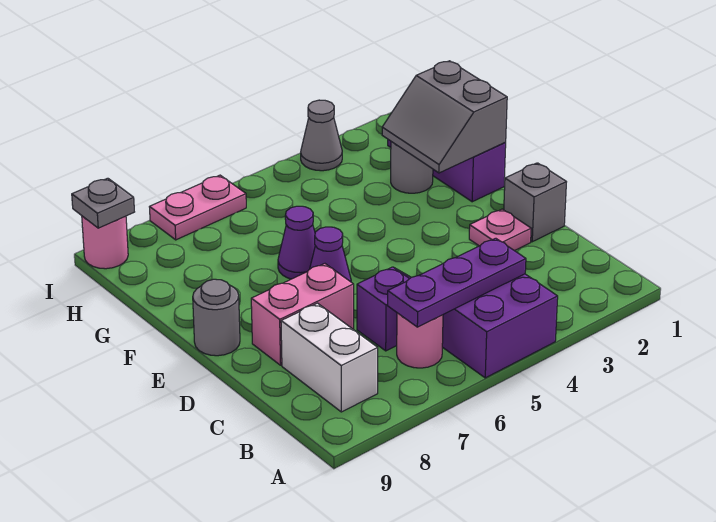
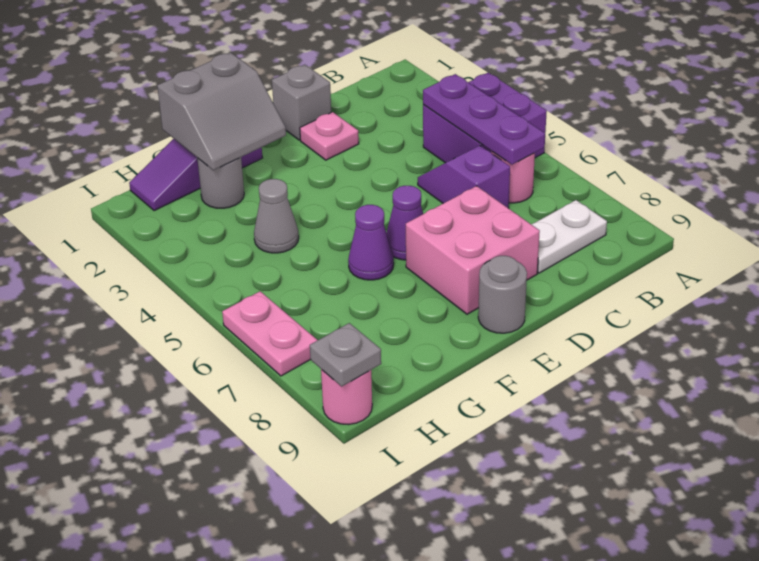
white brick B8:C8 level 1 -> white plate B8:C8 level 1
pink brick D7:D8 level 1 -> pink brick D7:E8 level 1
grey cone I3 level 1 -> grey cone G4 level 1

